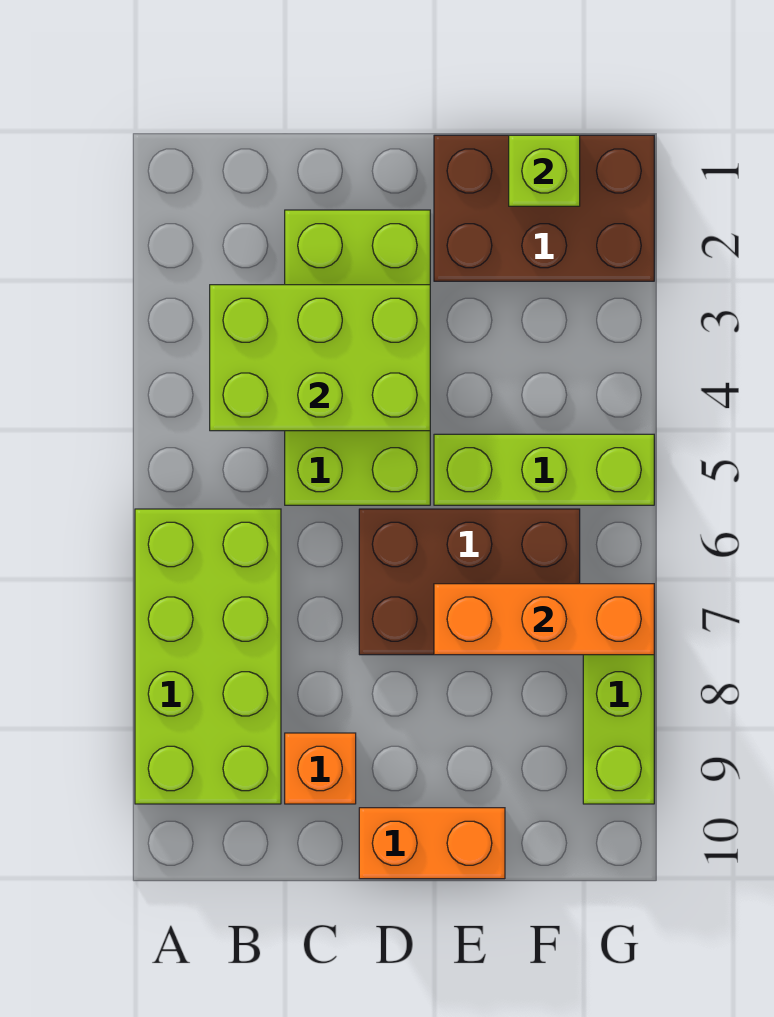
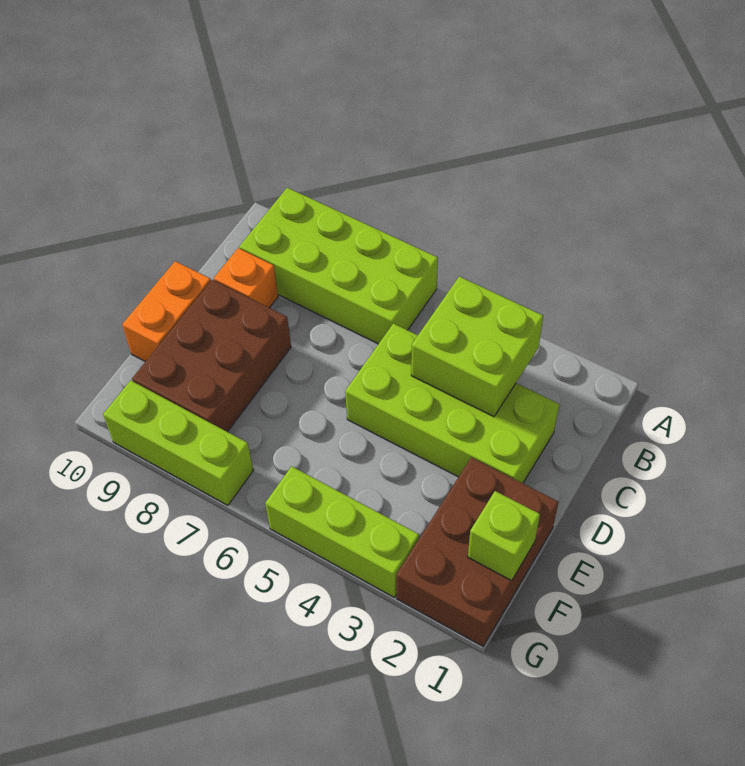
lime brick B3:D4 level 2 -> lime brick B3:C4 level 2
brown brick D6:F7 level 1 -> brown brick D8:F9 level 1
lime brick E5:G5 level 1 -> lime brick G3:G5 level 1
orange brick E7:G7 level 2 -> none

